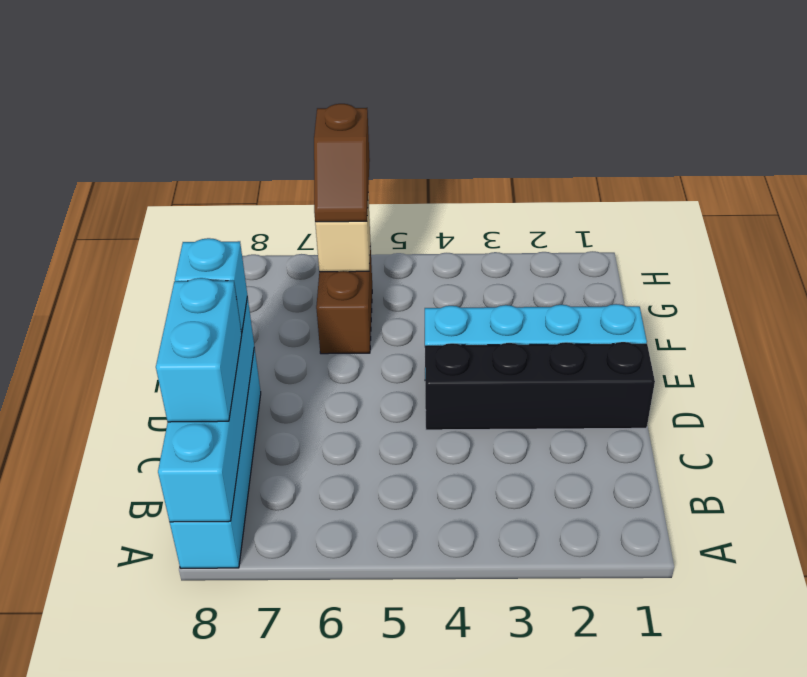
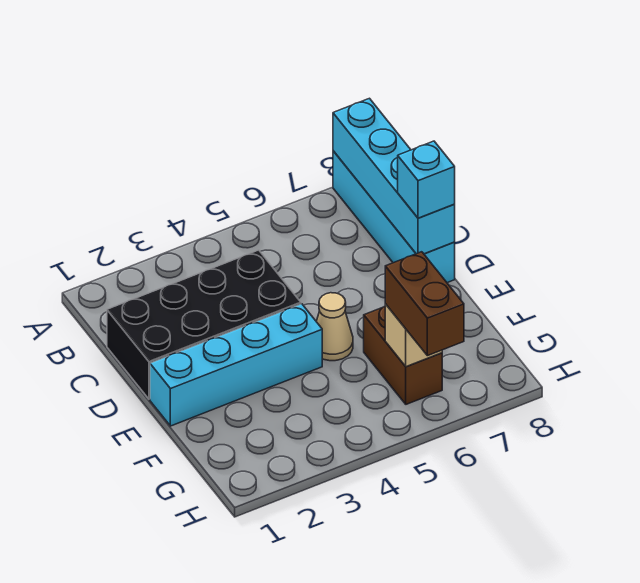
cyan brick B8:C8 level 3 -> none
black brick D1:D4 level 1 -> black brick C1:D4 level 1
none -> tan cone E5 level 1
brown slope G6:H6 level 3 top H -> brown brick G6:H6 level 3

